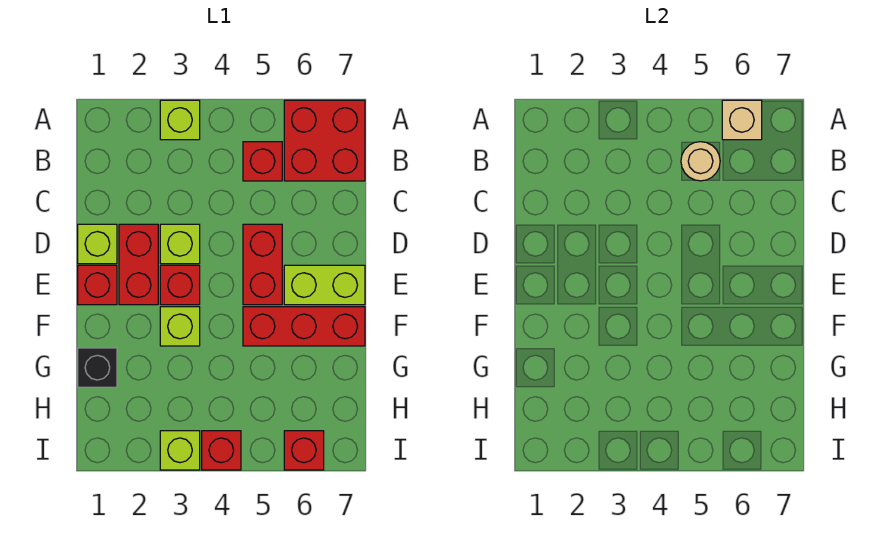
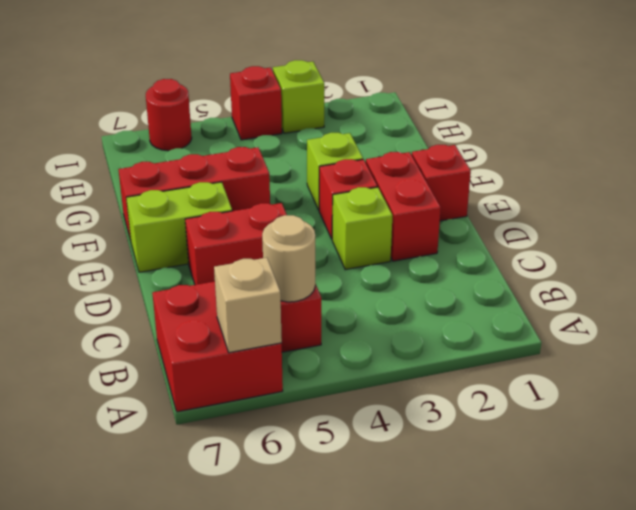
lime brick A3 level 1 -> none
lime brick D1 level 1 -> none
red brick D5:E5 level 1 -> red brick D5:D6 level 1
black brick G1 level 1 -> none
red brick I6 level 1 -> red round brick I6 level 1

